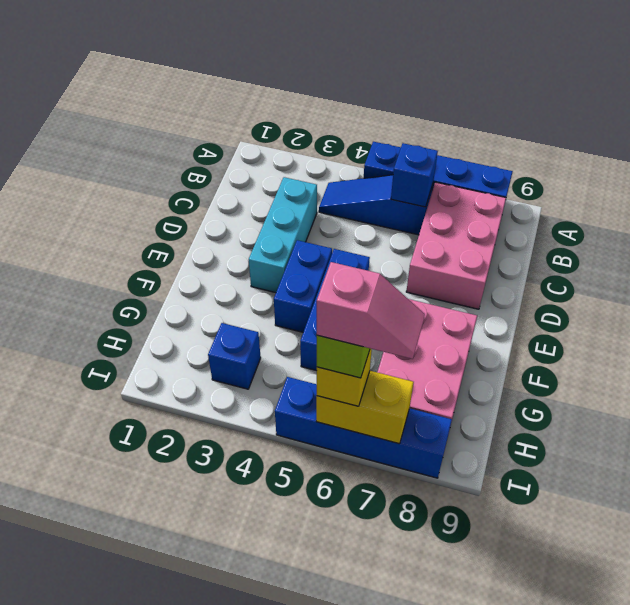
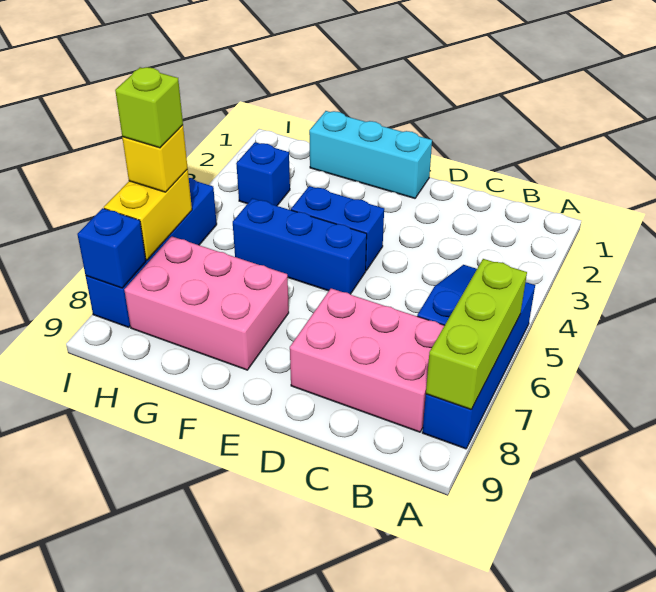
none -> lime brick A6:A8 level 2
blue brick B6 level 2 -> blue brick I8 level 2
cyan brick C3:E3 level 1 -> cyan brick E1:G1 level 1
pink slope I6:I7 level 5 top 6 -> none

